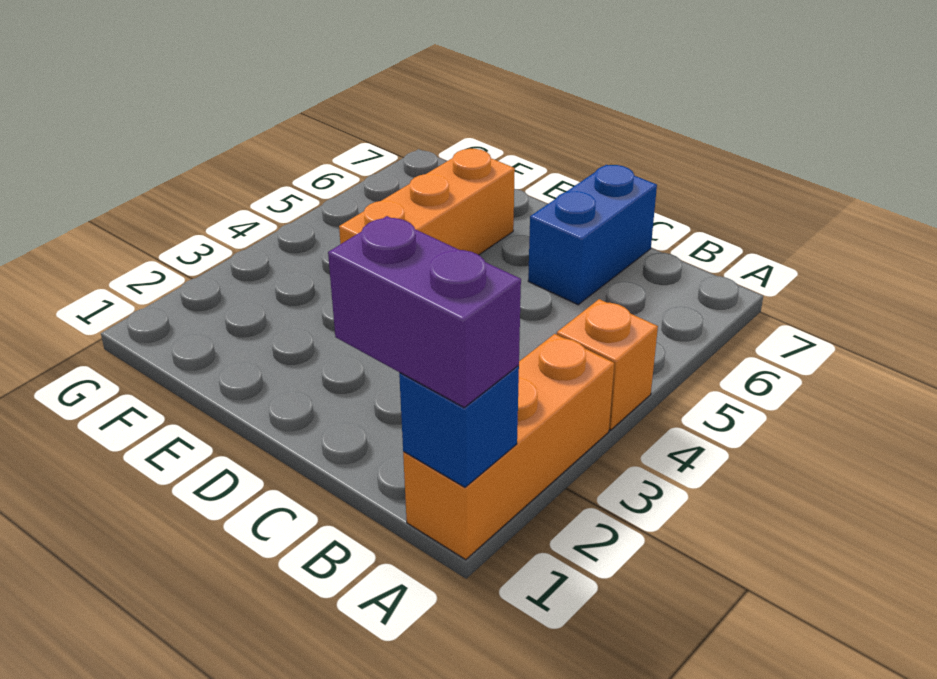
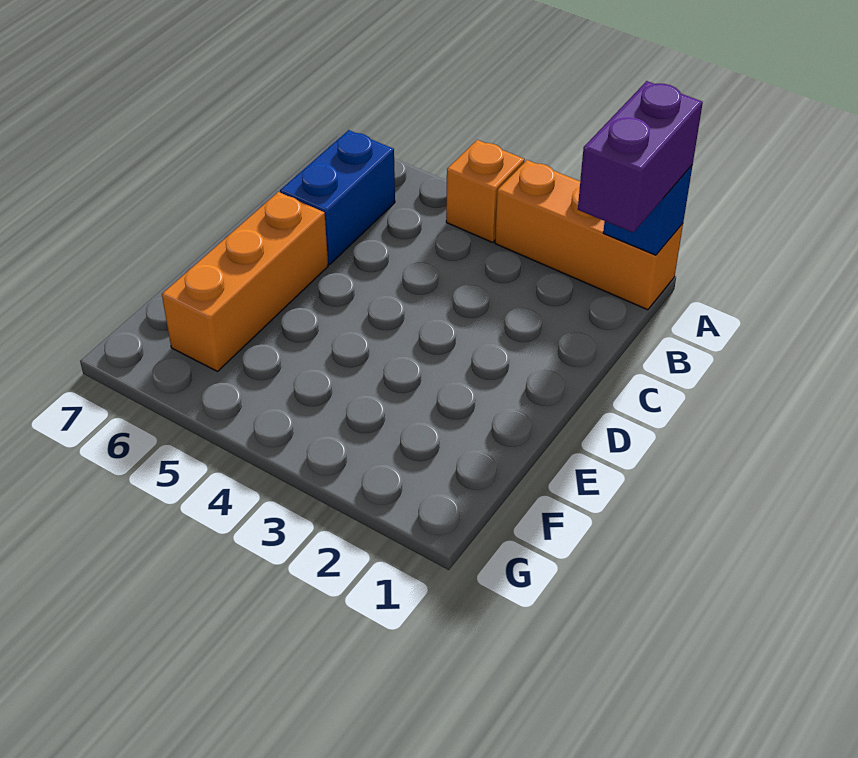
blue brick C6:C7 level 1 -> blue brick B6:C6 level 1
orange brick E4:E6 level 1 -> orange brick D6:F6 level 1

